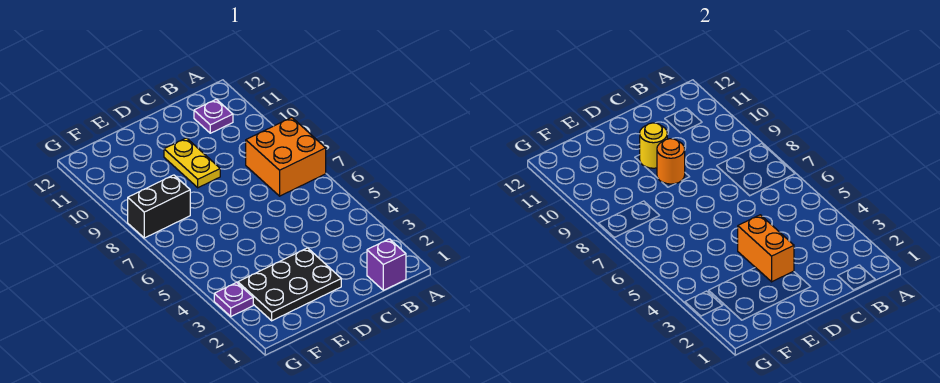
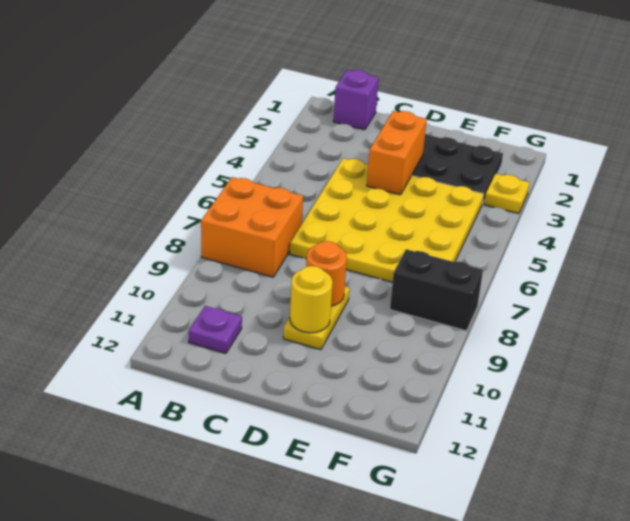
none -> yellow plate C4:F7 level 1
purple plate G3 level 1 -> yellow plate G3 level 1

